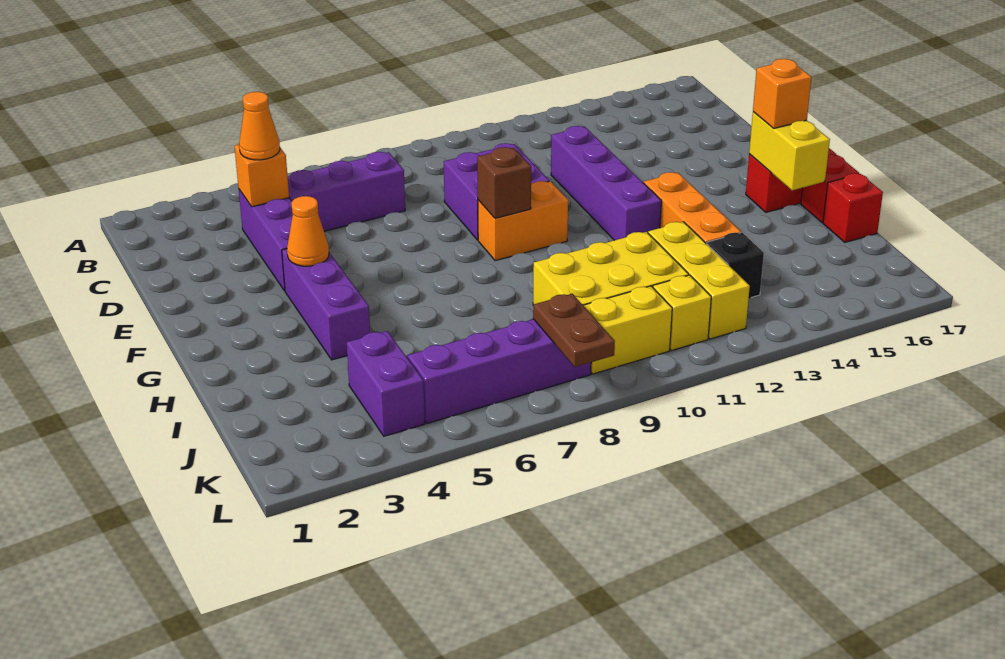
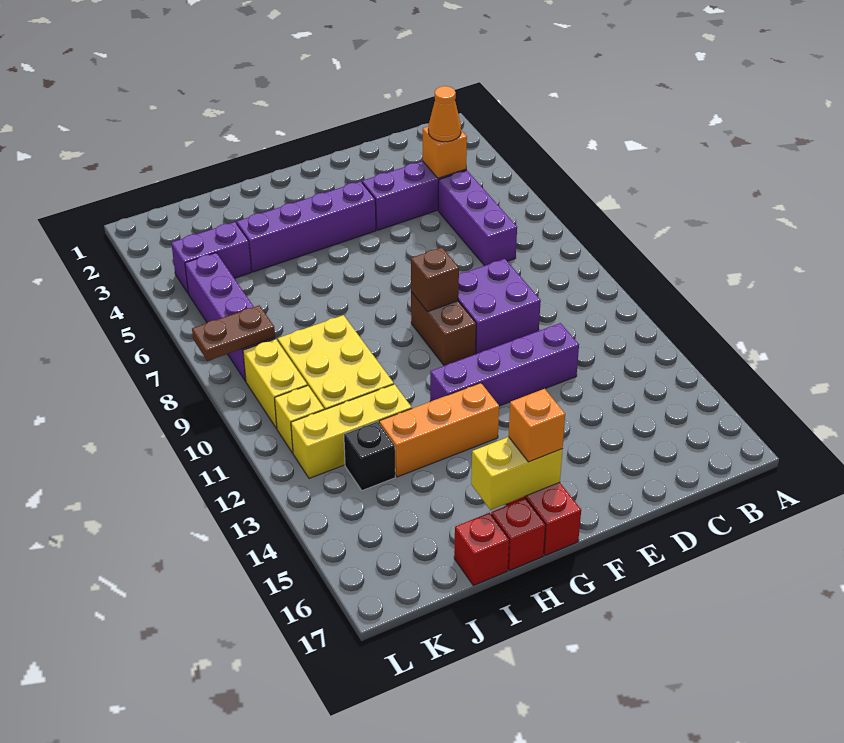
purple brick F4:H4 level 1 -> purple brick F4:I4 level 1
orange cone F4 level 2 -> none
orange brick F9:F10 level 1 -> brown brick F9:F10 level 1

